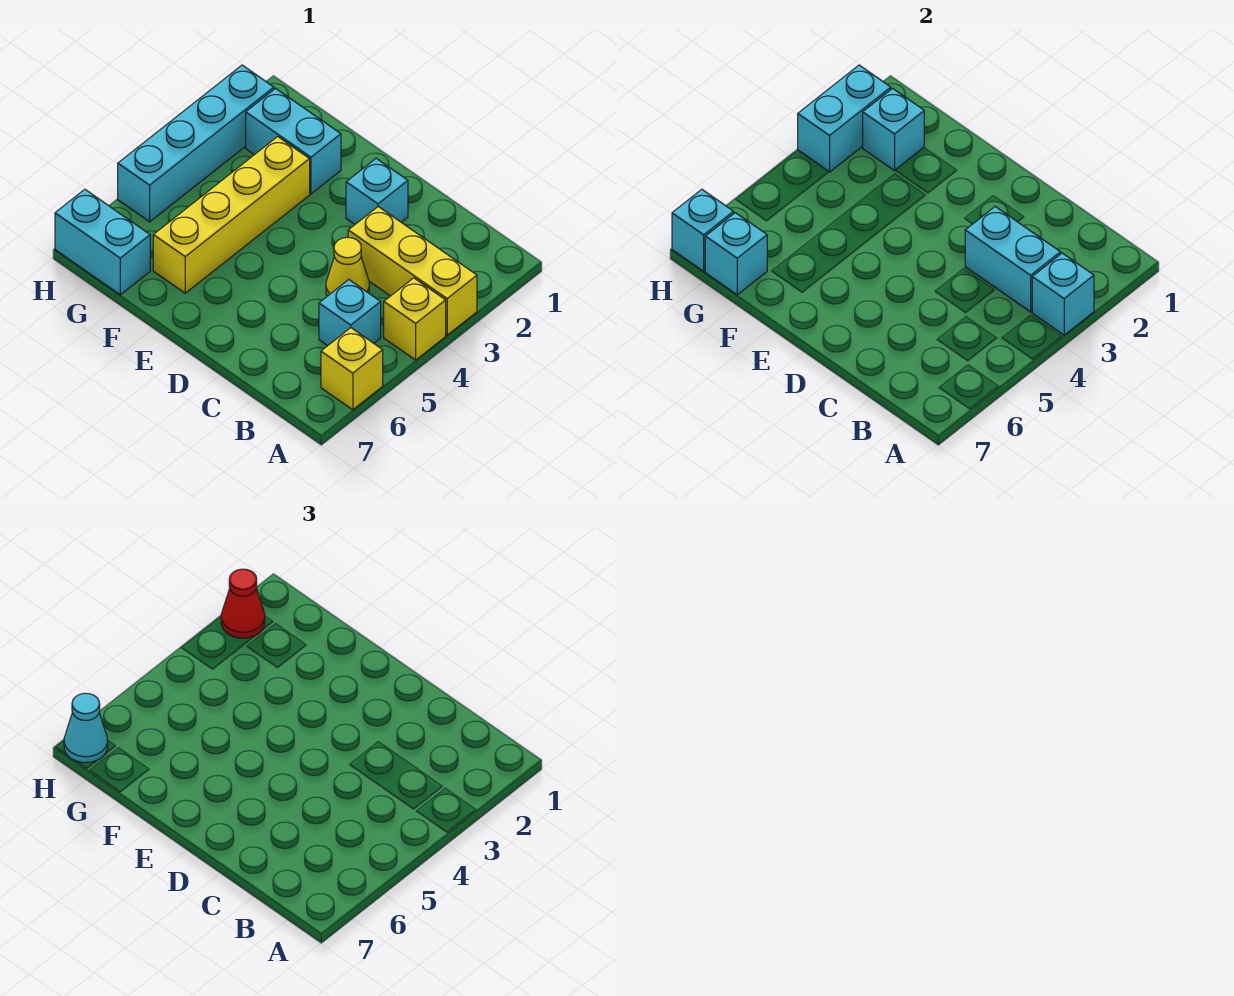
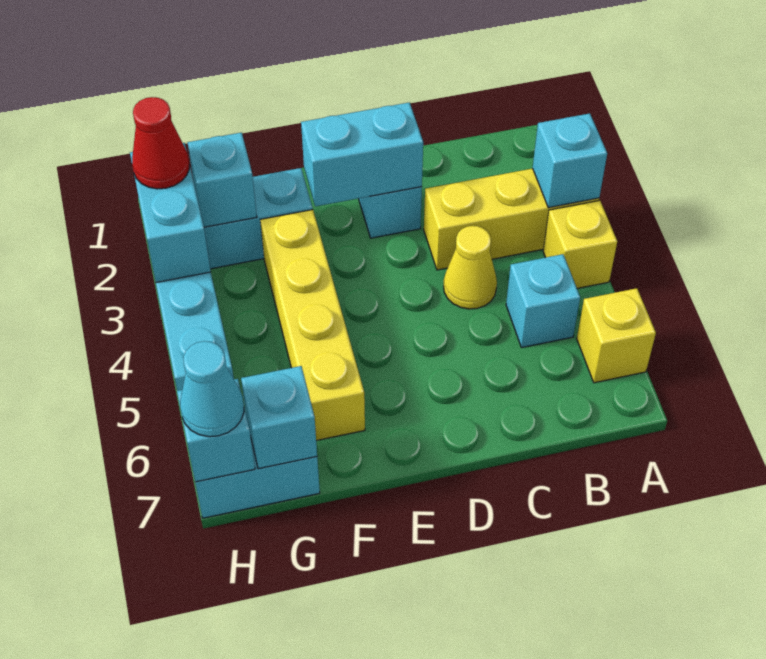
cyan brick B3:C3 level 2 -> cyan brick D2:E2 level 2

